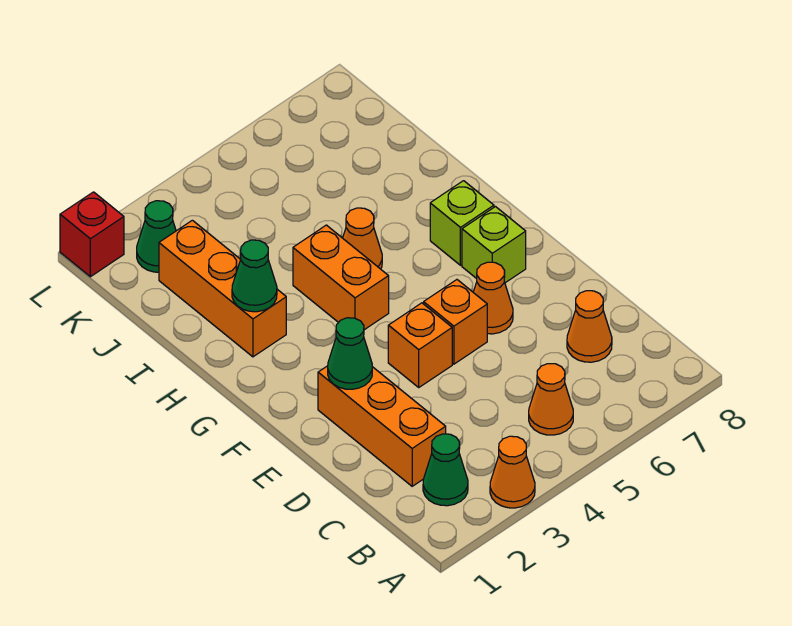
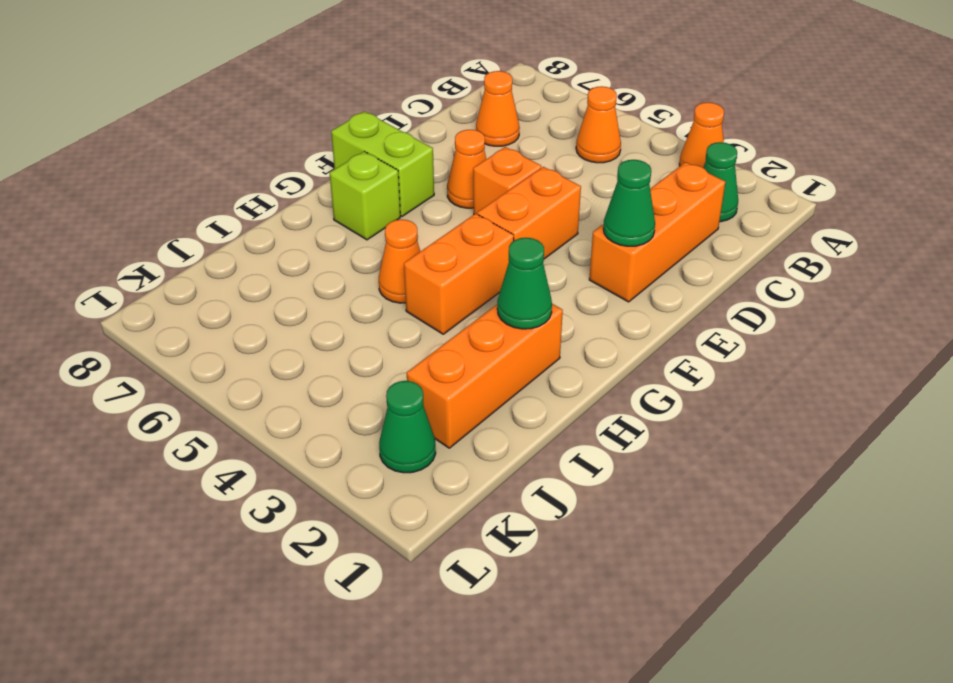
orange brick E4 level 1 -> orange brick E4:F4 level 1
lime brick F7 level 1 -> lime brick F7:F8 level 1
red brick L1 level 1 -> none

